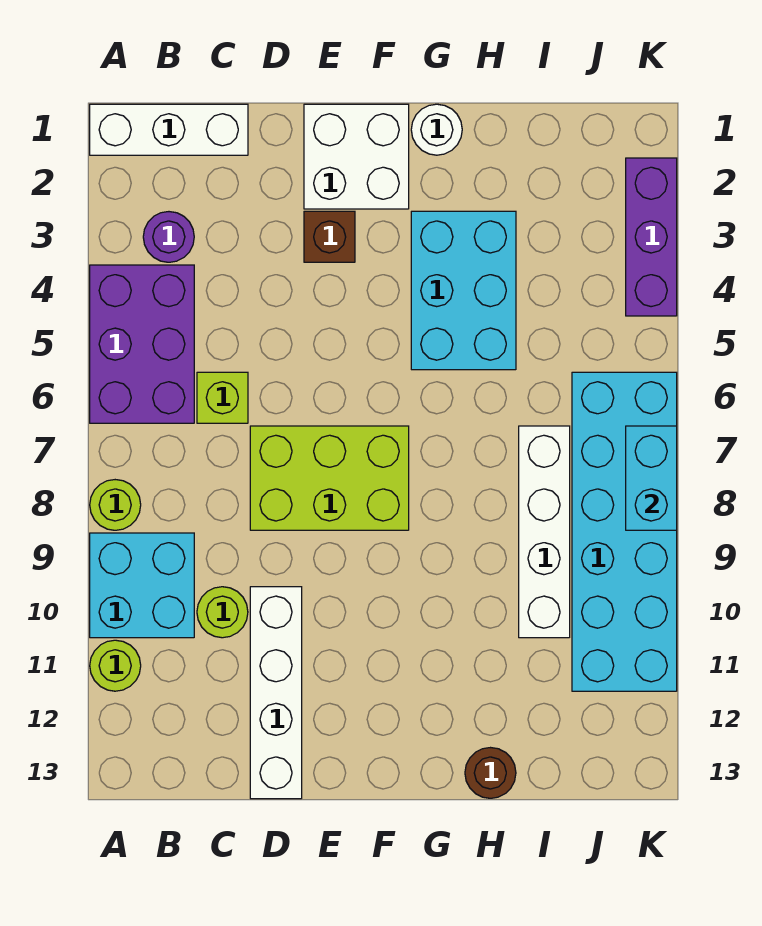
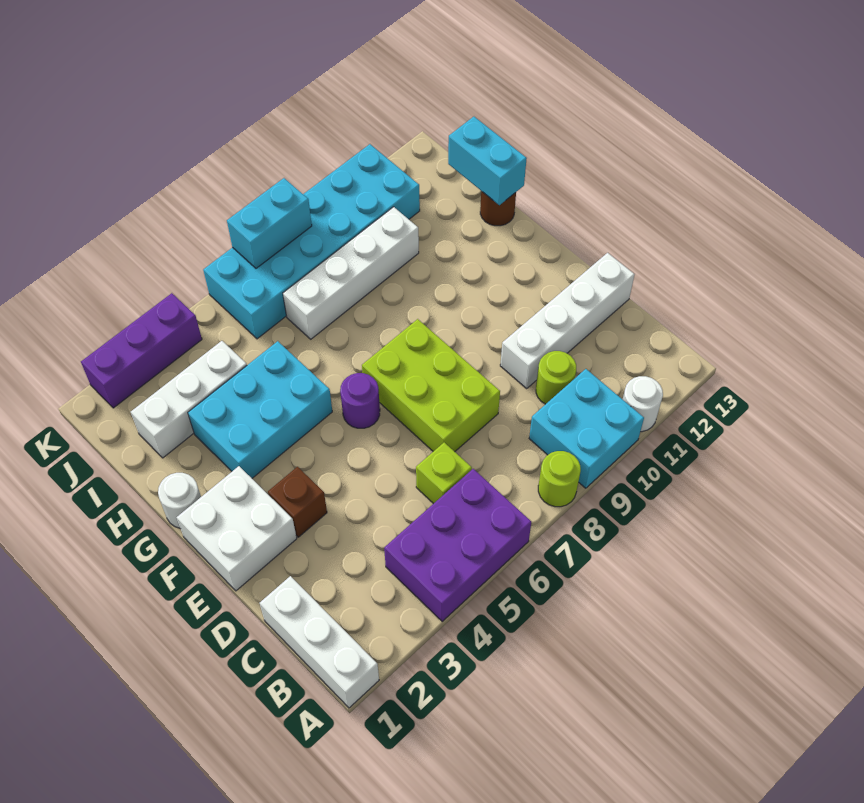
lime round brick A11 level 1 -> white round brick A11 level 1
purple round brick B3 level 1 -> purple round brick F6 level 1
none -> cyan brick H13:I13 level 2
none -> white brick I2:I4 level 1

